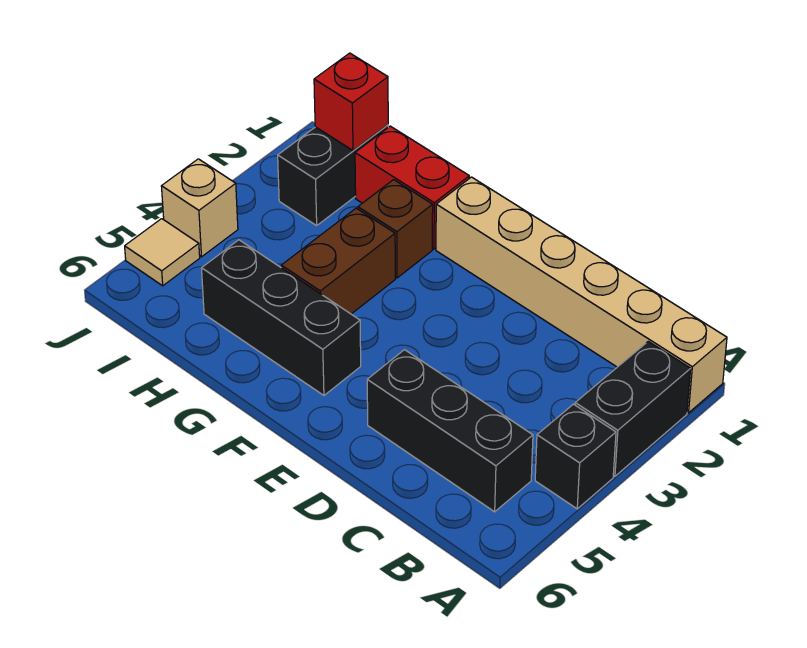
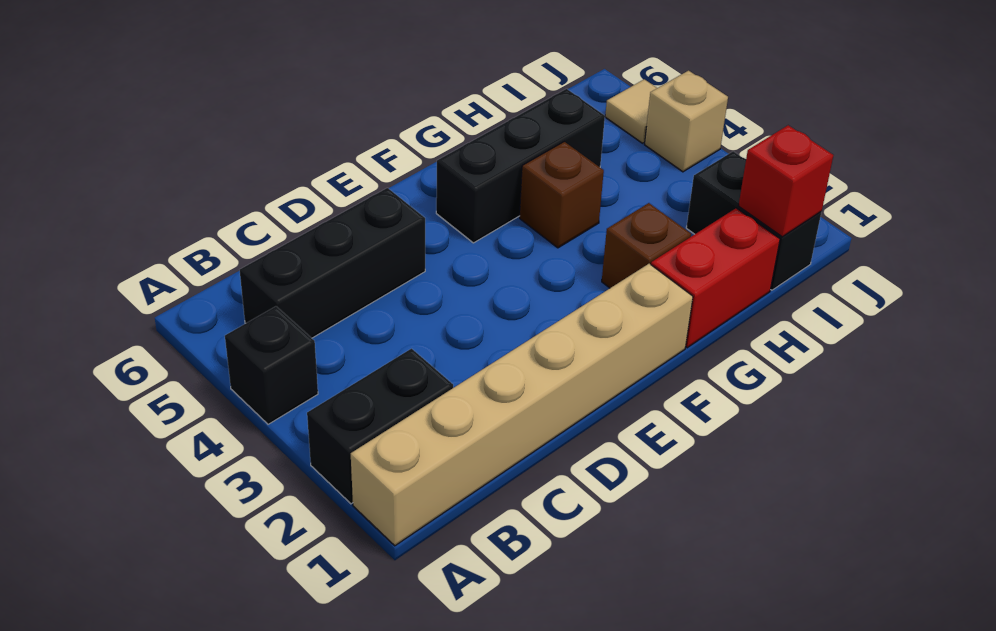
black brick A2:A3 level 1 -> black brick A2:B2 level 1
brown brick G3:G4 level 1 -> brown brick G4 level 1

